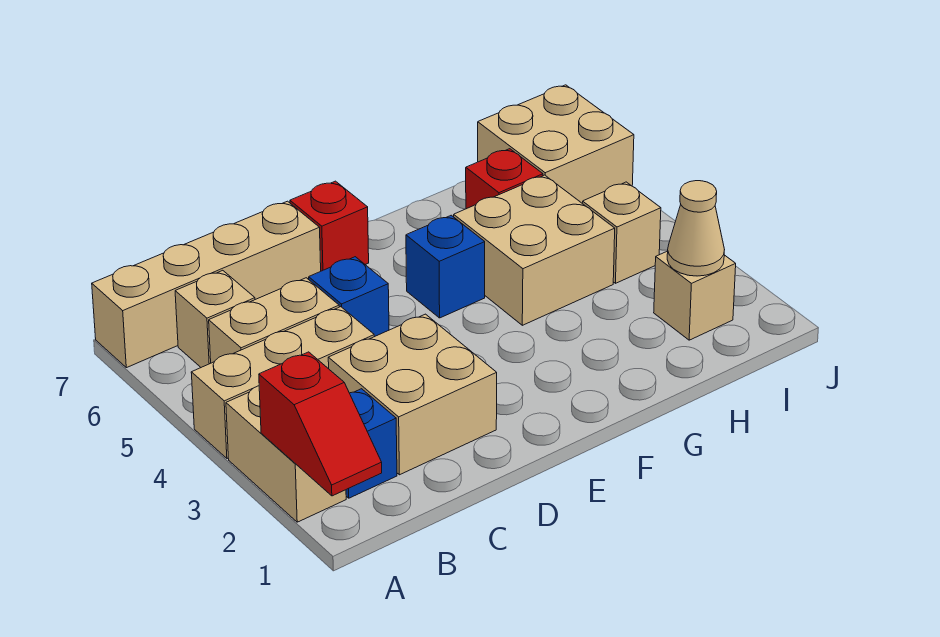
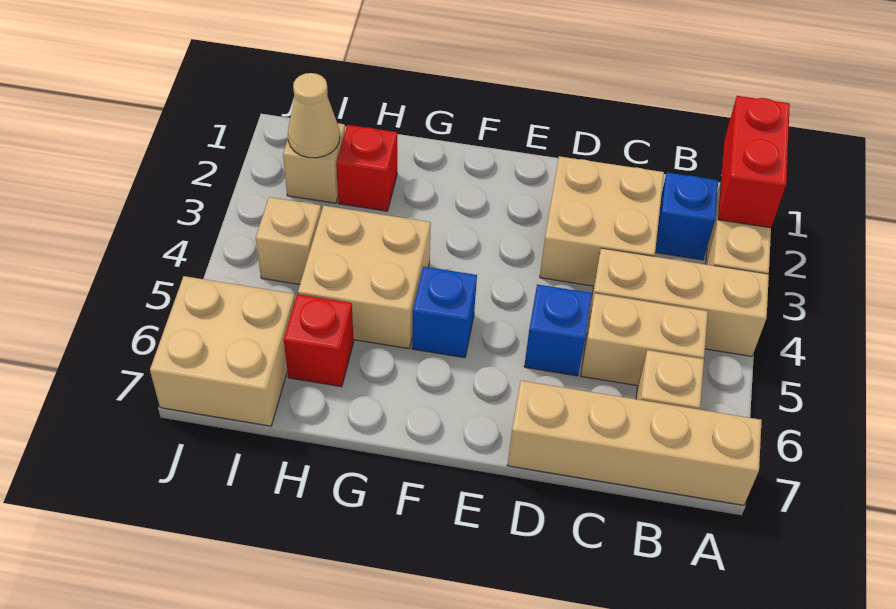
red slope A1:A2 level 2 top 2 -> red brick A1:A2 level 2
red brick E7 level 1 -> red brick H2 level 1

